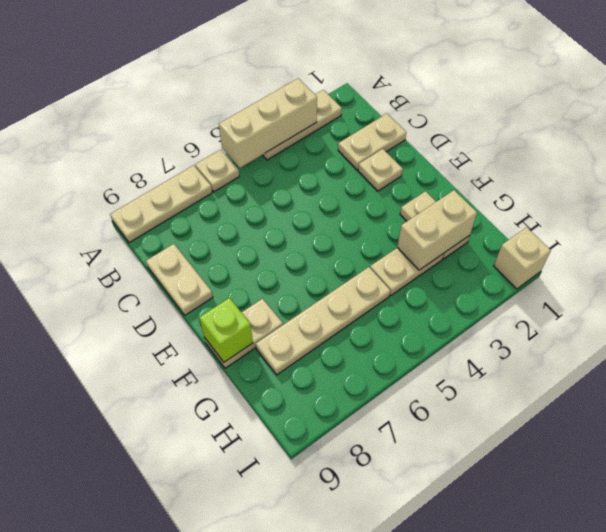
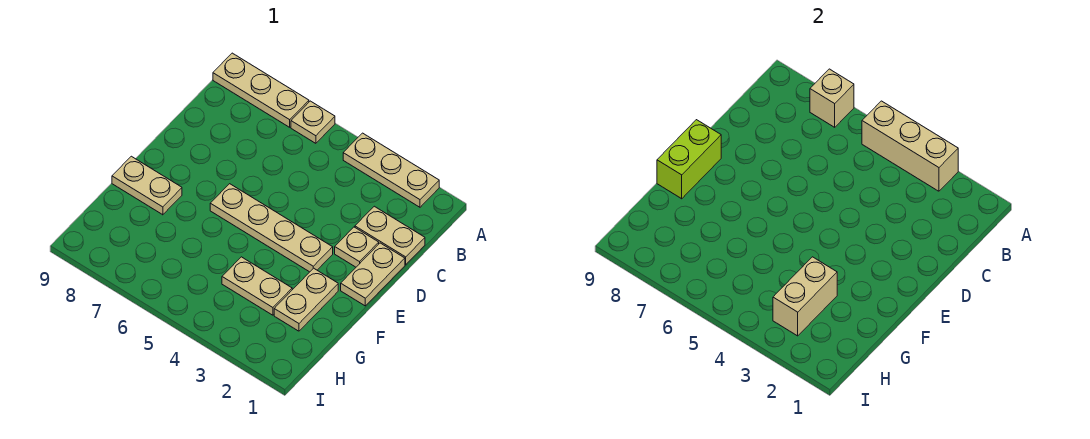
tan plate C9:D9 level 1 -> tan plate D1:E1 level 1
lime brick F9 level 2 -> lime brick E9:F9 level 2
tan brick G2:G3 level 2 -> tan brick G3:H3 level 2
tan plate G5:G8 level 1 -> tan plate E3:E6 level 1
tan brick I1 level 1 -> tan brick A7 level 2

